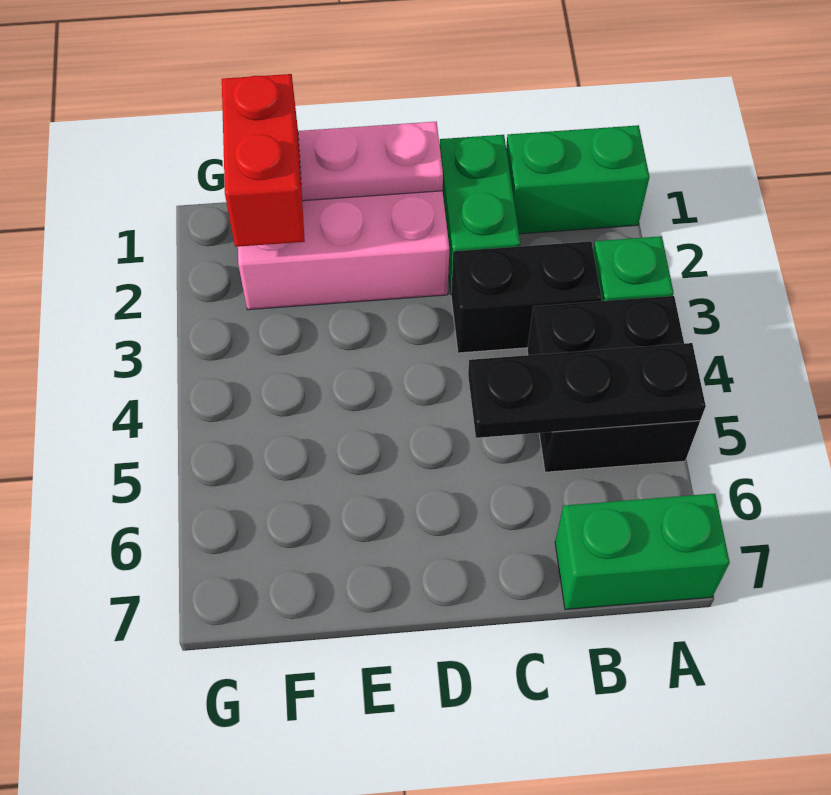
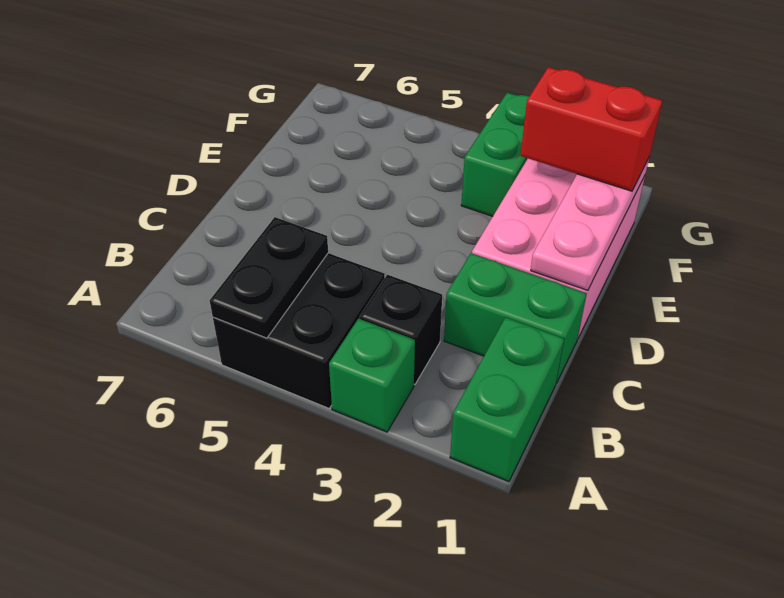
black plate A5:C5 level 2 -> black plate A5:B5 level 2
green brick A7:B7 level 1 -> green brick F3:G3 level 1
black brick B3:C3 level 1 -> black brick B3 level 1

